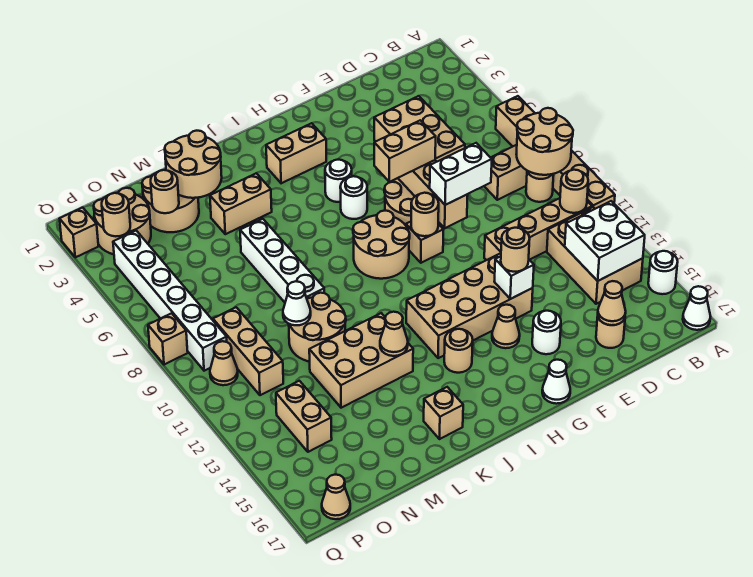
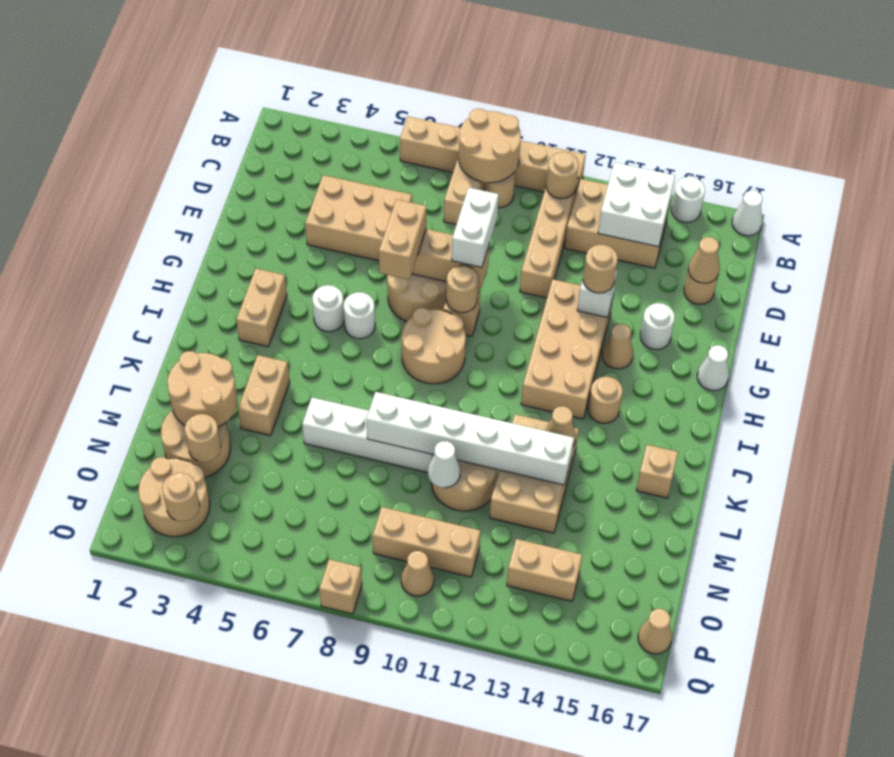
white brick P4:P9 level 1 -> white brick L8:L13 level 2
tan brick Q2 level 1 -> none

